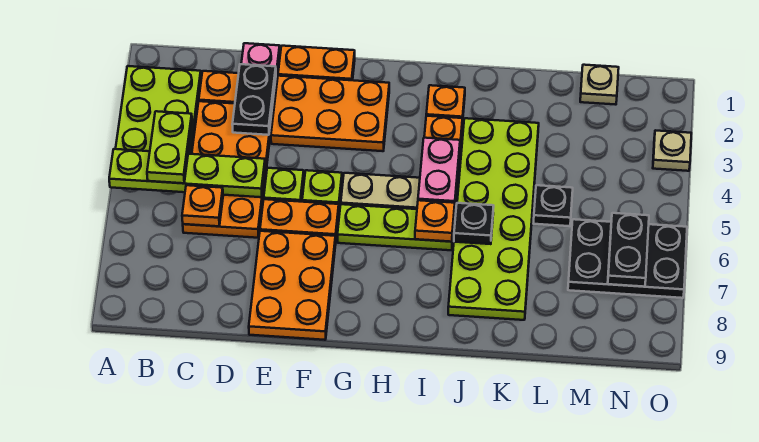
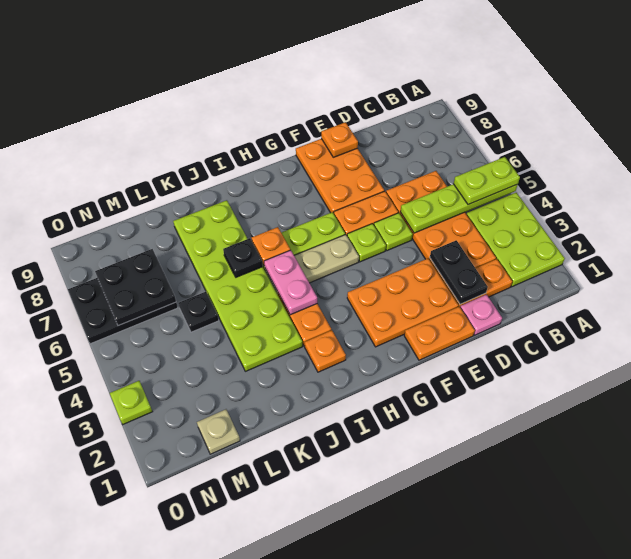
lime plate B4:B5 level 3 -> lime plate A5:B5 level 3
orange plate C6 level 2 -> orange plate E9 level 2
black plate N6:N7 level 2 -> black plate M6:N7 level 2
tan plate O3 level 1 -> lime plate O3 level 1

